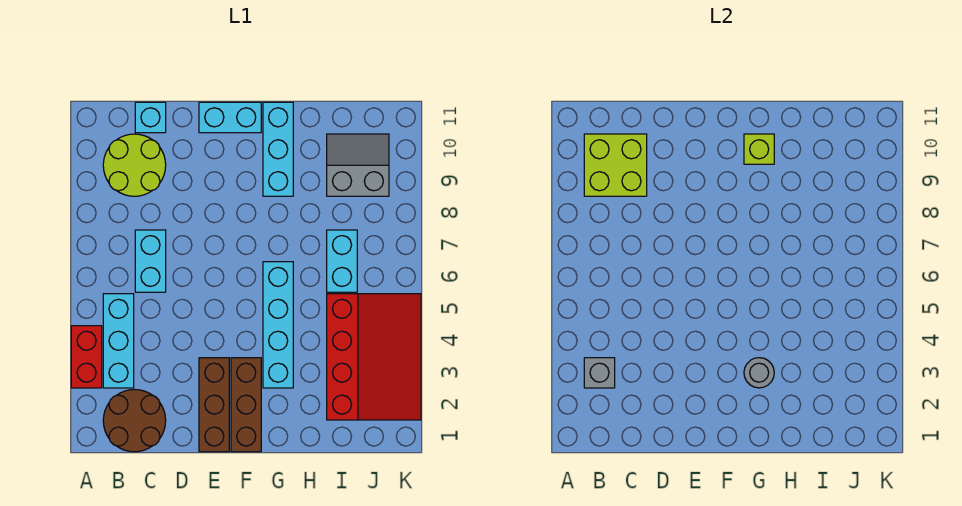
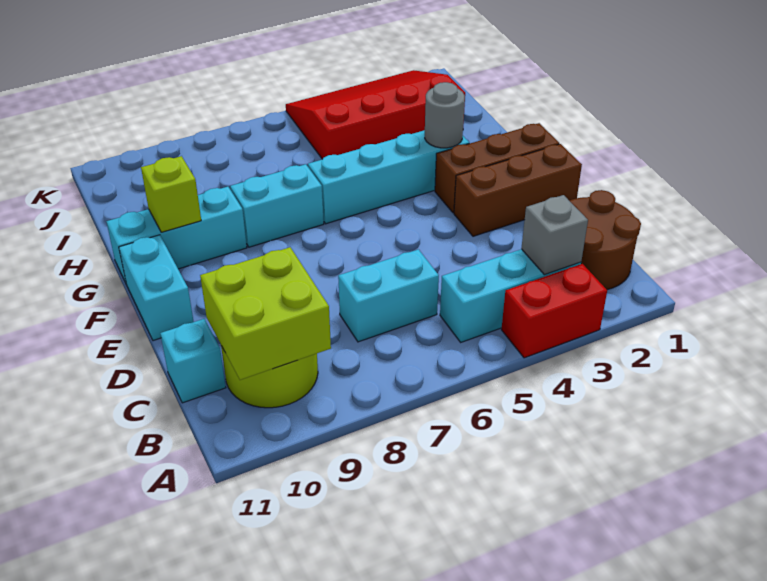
cyan brick I6:I7 level 1 -> cyan brick G7:G8 level 1
grey slope I9:J10 level 1 top 9 -> none

